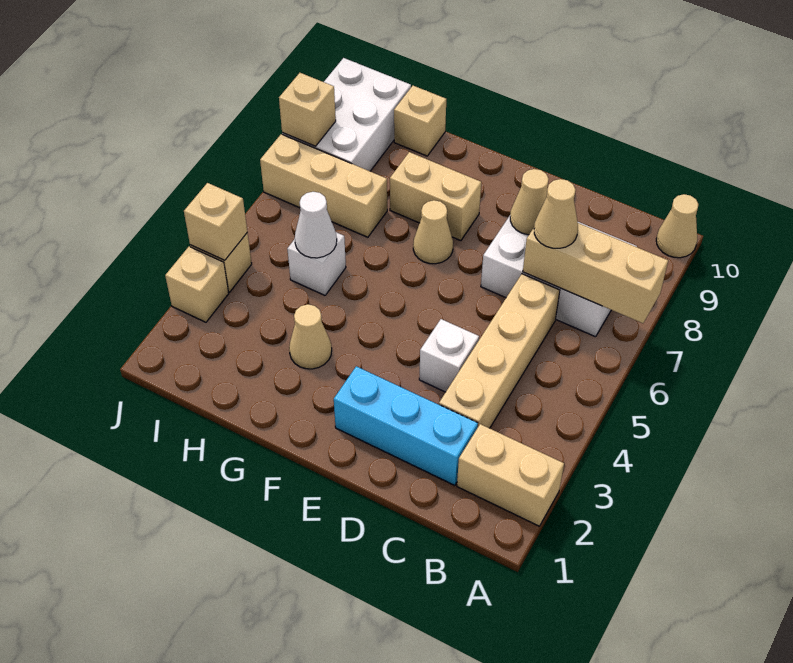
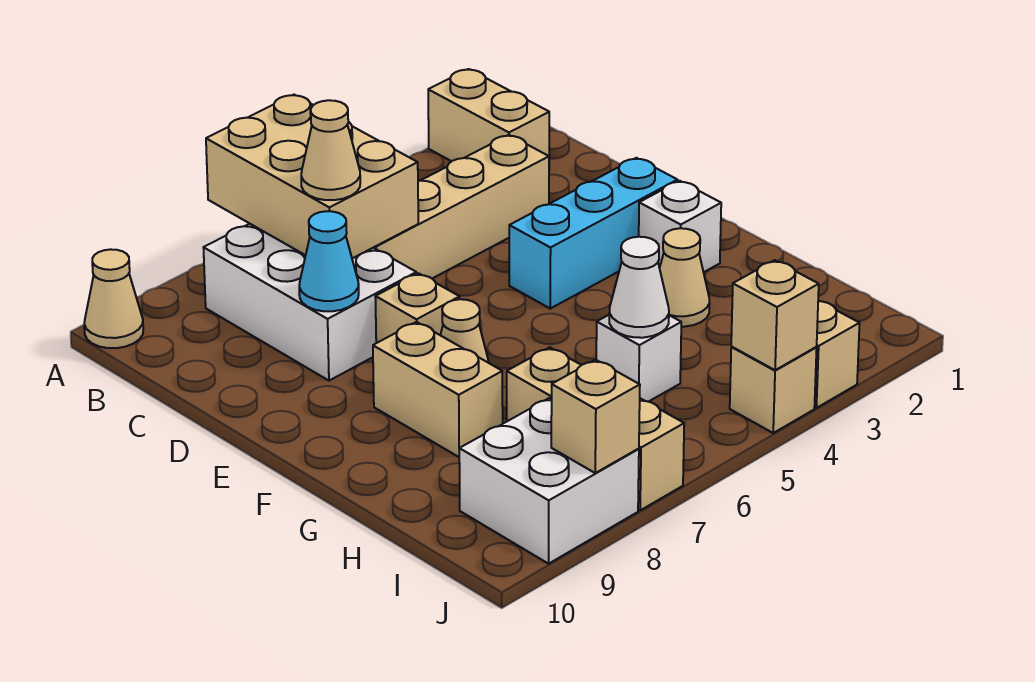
tan brick A7:C7 level 2 -> tan brick A6:C7 level 2
cyan brick C2:E2 level 1 -> cyan brick E2:E4 level 1
white brick D4 level 1 -> white brick F2 level 1
tan cone D8 level 2 -> cyan cone D8 level 2
tan brick H10 level 1 -> tan brick E7 level 1
white brick I8:J10 level 1 -> white brick I8:J9 level 1

